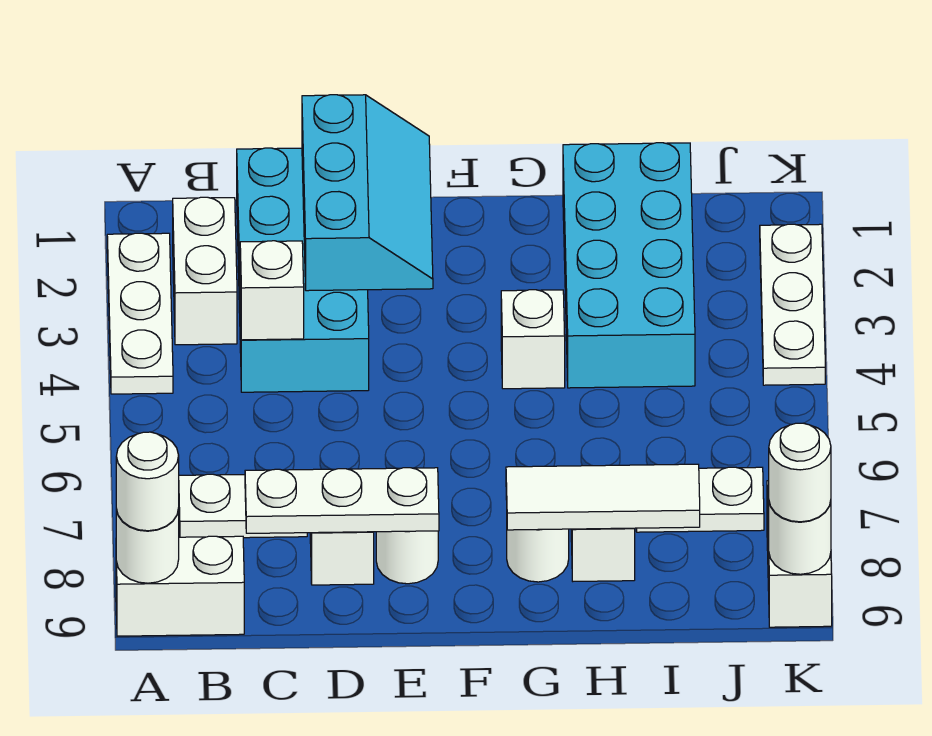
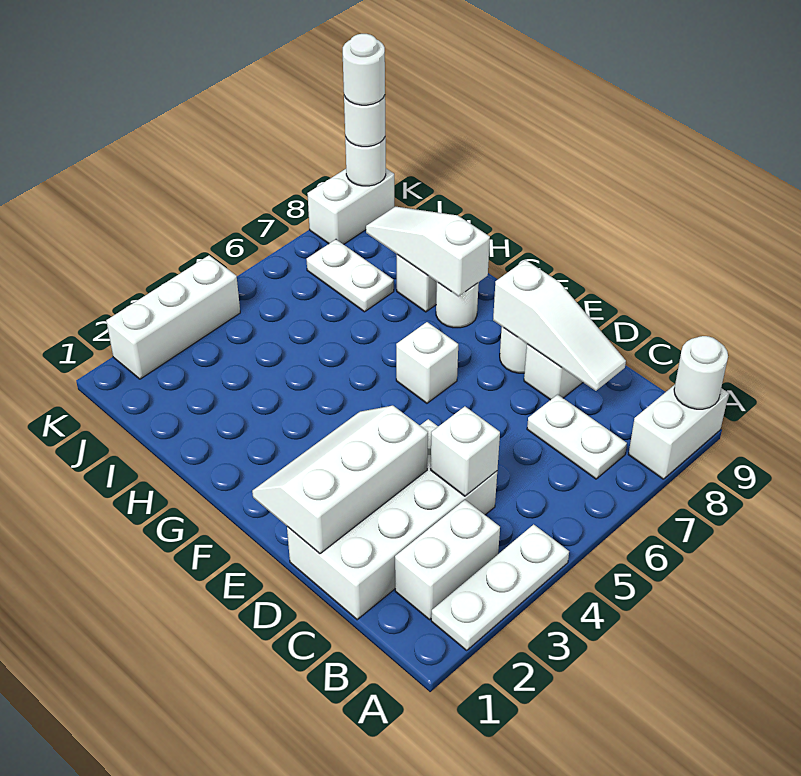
white brick A9:B9 level 1 -> white brick A8:A9 level 1
white round brick A9 level 3 -> white round brick K9 level 4
cyan brick C1:D4 level 1 -> white brick C1:D4 level 1
white plate C8:E8 level 2 -> white slope C8:E8 level 2 top E
cyan slope D1:E3 level 2 top D -> white slope D1:E3 level 2 top D
white brick G4 level 1 -> white brick F6 level 1
white tile G8:I8 level 2 -> white slope G8:I8 level 2 top G
cyan brick H1:I4 level 1 -> none
white plate K2:K4 level 1 -> white brick K2:K4 level 1

